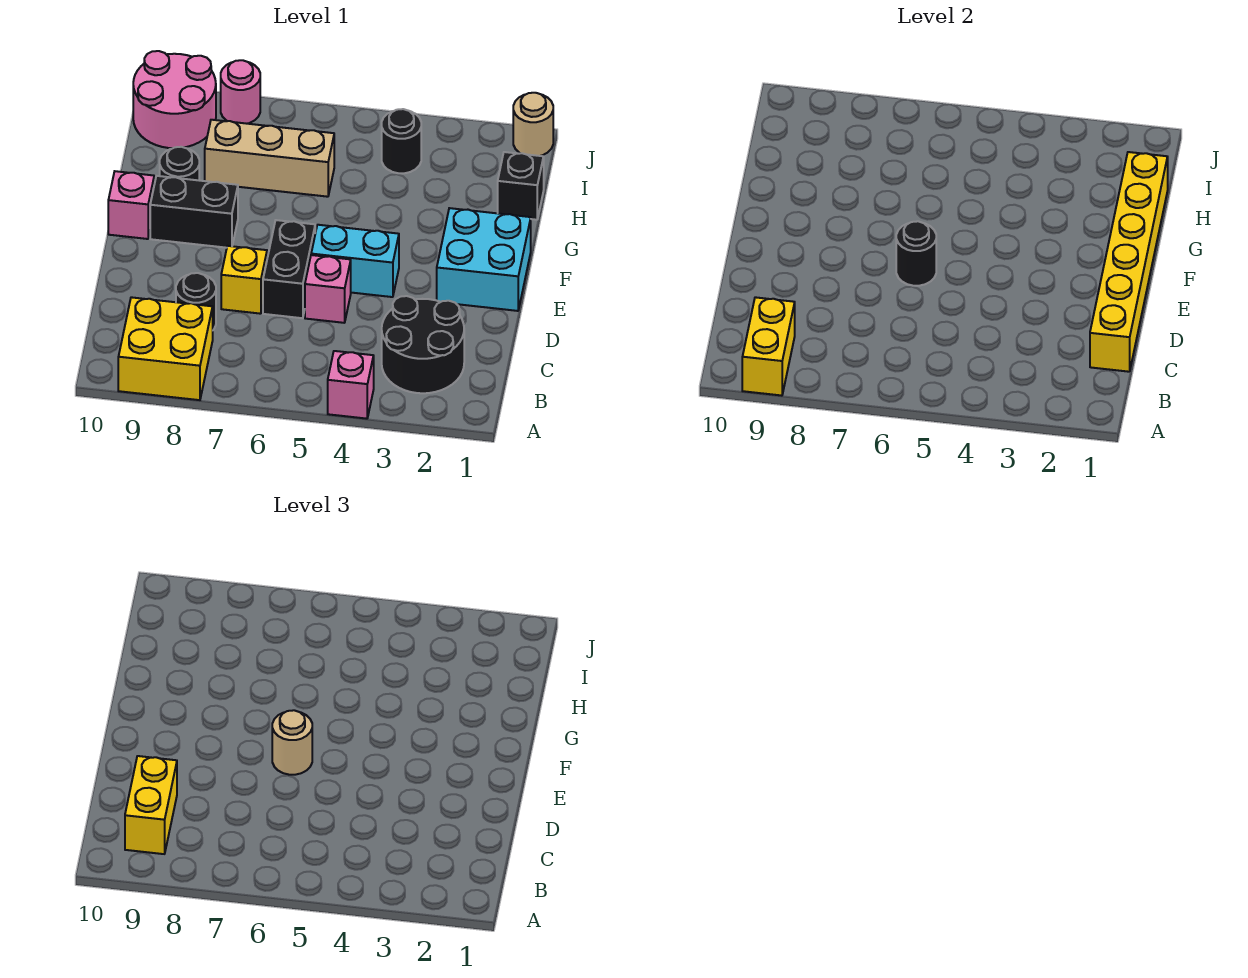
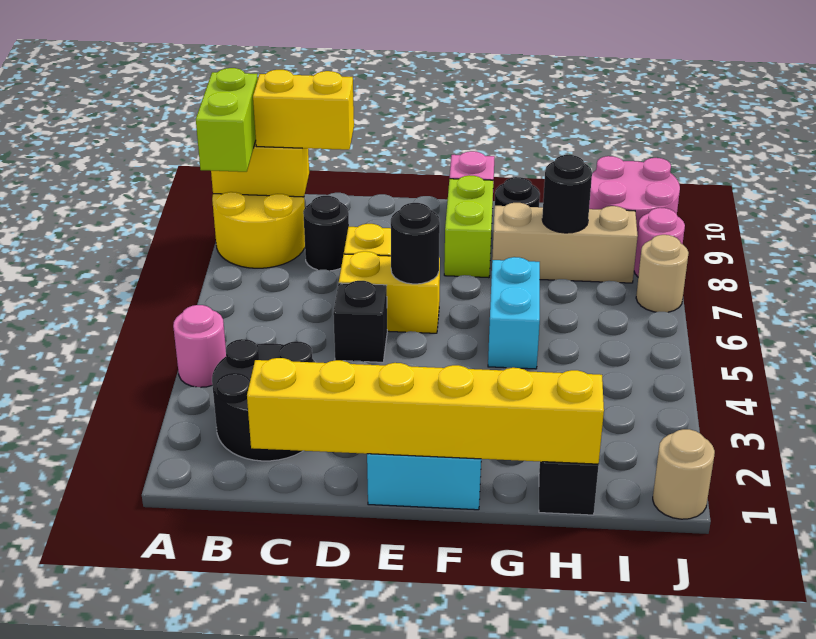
pink brick A4 level 1 -> pink round brick A4 level 1
yellow brick A8:B9 level 1 -> yellow round brick A8:B9 level 1
none -> lime brick A8:A9 level 3
pink brick D5 level 1 -> black brick D5 level 1
black brick D6:E6 level 1 -> yellow brick D6:E6 level 1
cyan brick E4:E5 level 1 -> cyan brick G5:G6 level 1
tan round brick E6 level 3 -> tan round brick J7 level 1
black brick F8:F9 level 1 -> lime brick F8:F9 level 1
tan brick H6:H8 level 1 -> tan brick G8:I8 level 1
black round brick I4 level 1 -> black round brick H8 level 2

